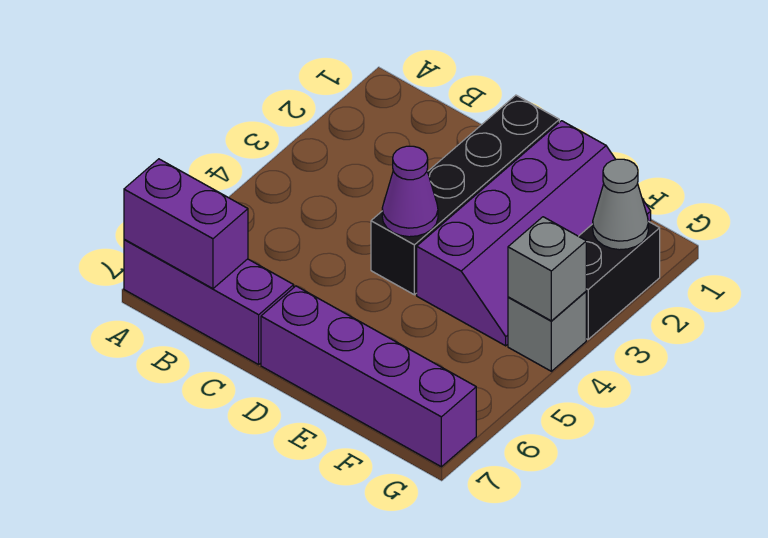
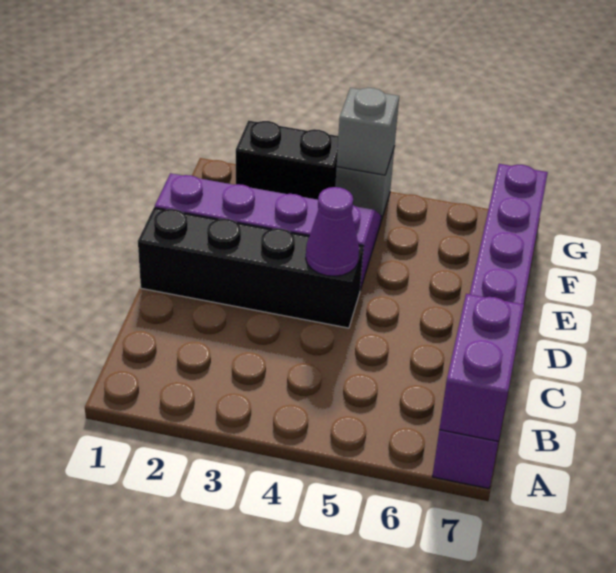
grey cone G2 level 2 -> none

